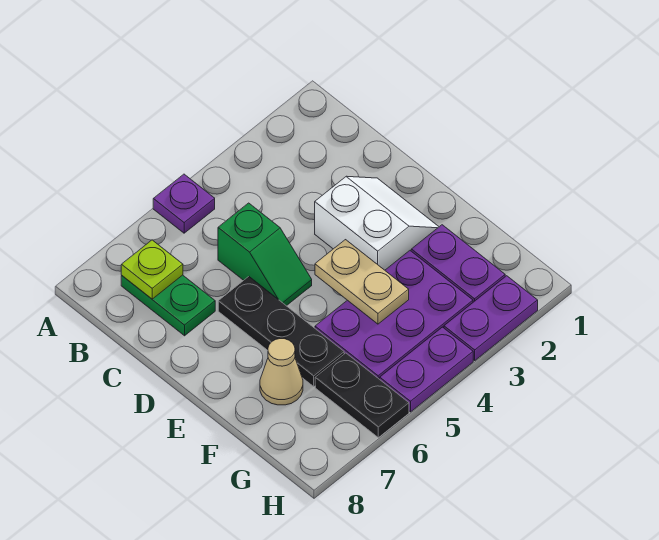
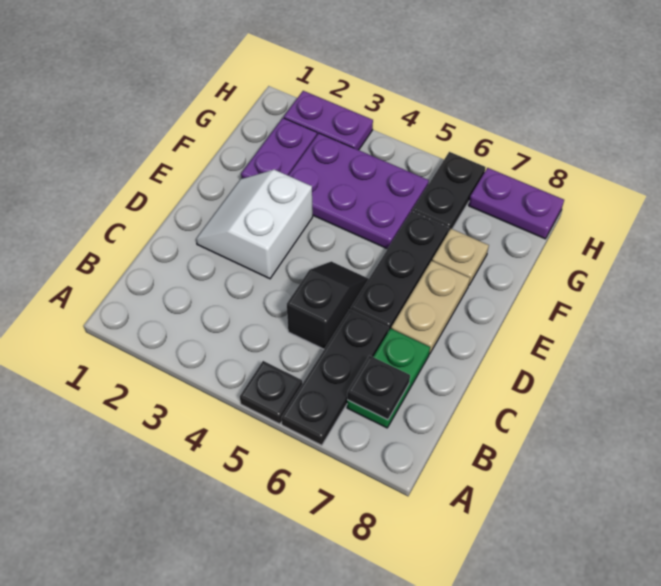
purple plate A5 level 1 -> black plate A5 level 1
none -> black plate A6:C6 level 1
lime plate B7 level 2 -> black plate B7 level 2
green slope C5:D5 level 1 top C -> black slope C5:D5 level 1 top C
tan plate E4:F4 level 2 -> tan plate D7:E7 level 1
tan cone F7 level 1 -> tan plate F7 level 1
purple plate H4:H5 level 1 -> purple plate H7:H8 level 1

